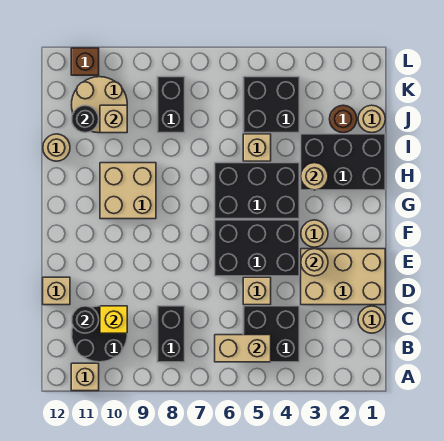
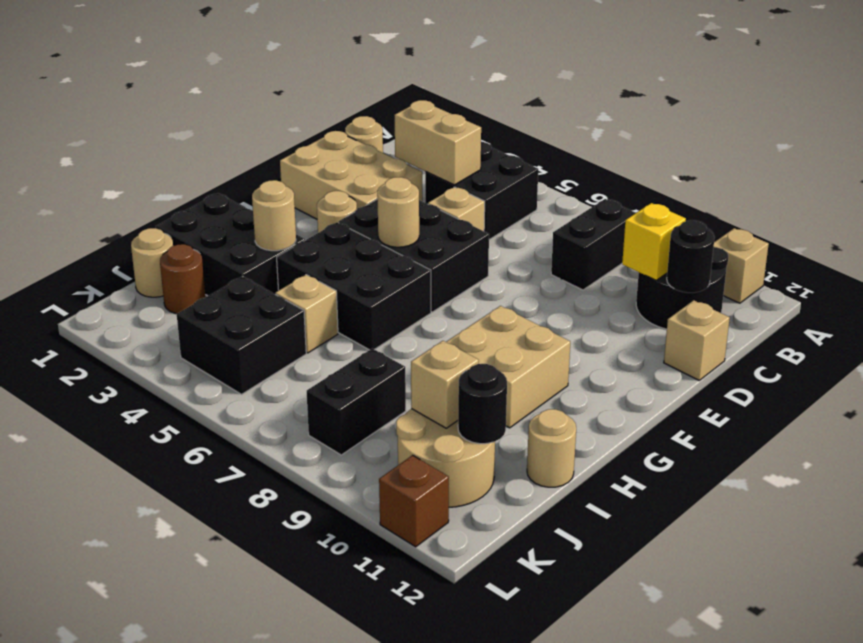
tan brick B5:B6 level 2 -> tan brick C3:C4 level 2
tan round brick E3 level 2 -> tan round brick F5 level 2

